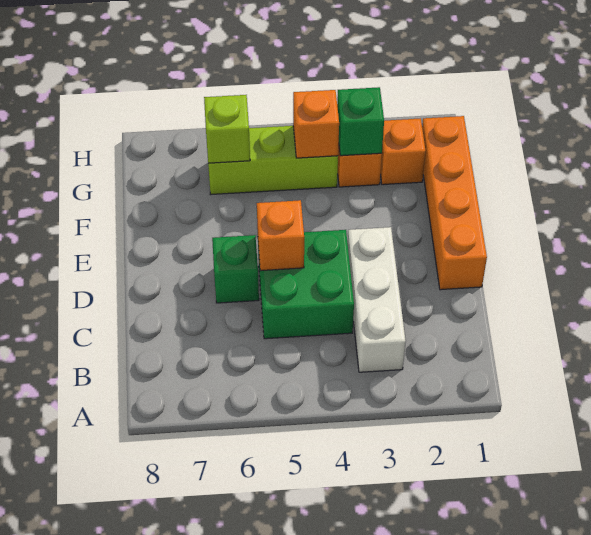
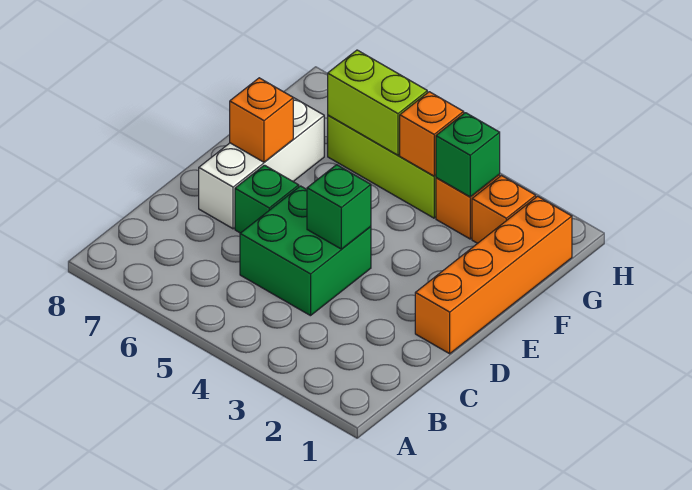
white brick B3:D3 level 1 -> white brick D7:F7 level 1
none -> green brick D4 level 2
orange brick D5 level 2 -> orange brick E7 level 2
lime brick G6 level 2 -> lime brick G5:G6 level 2

